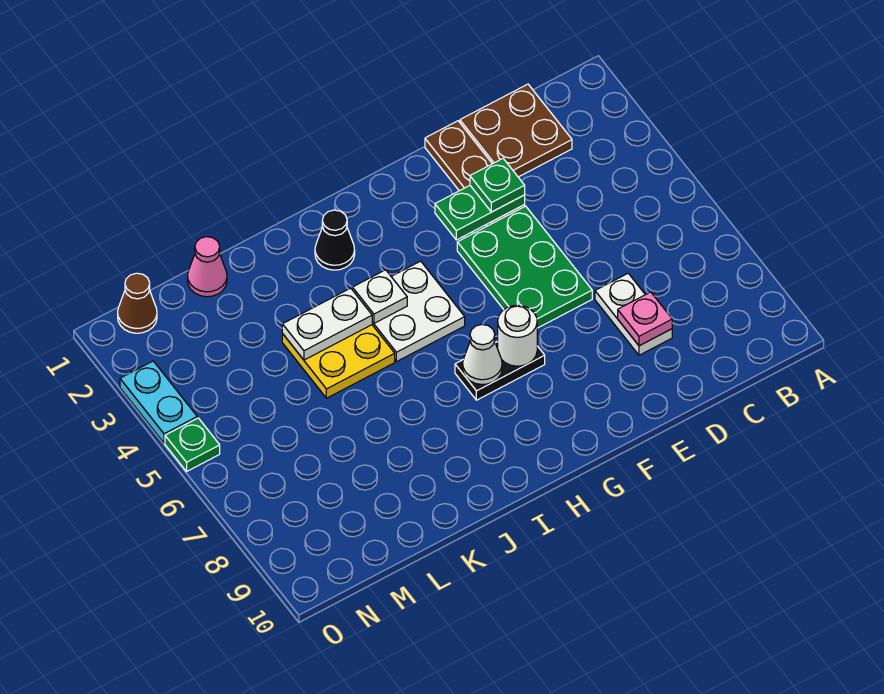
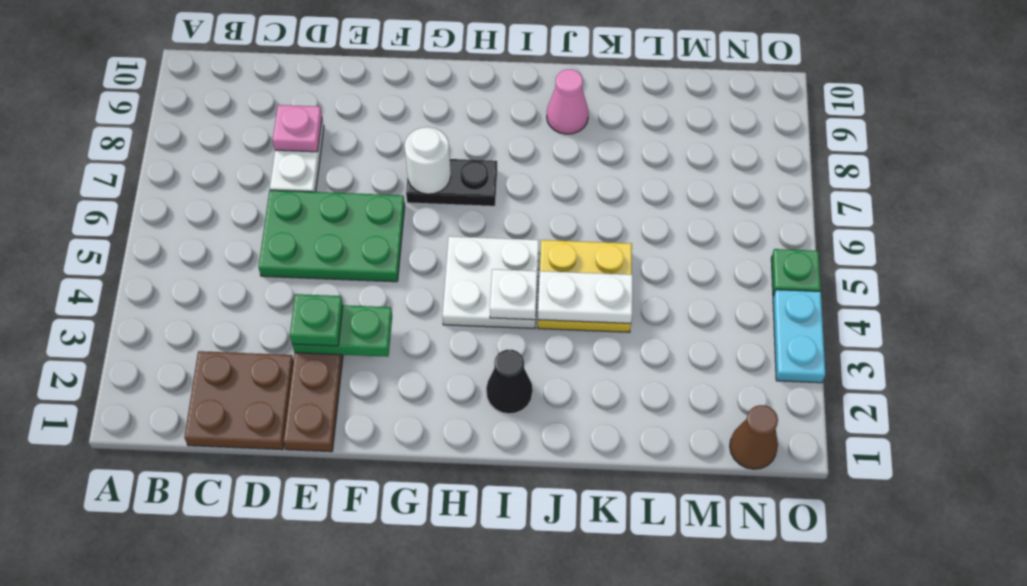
green plate E4:F6 level 1 -> green plate D5:F6 level 1
white cone H7 level 2 -> none
pink cone L1 level 1 -> pink cone J9 level 1

